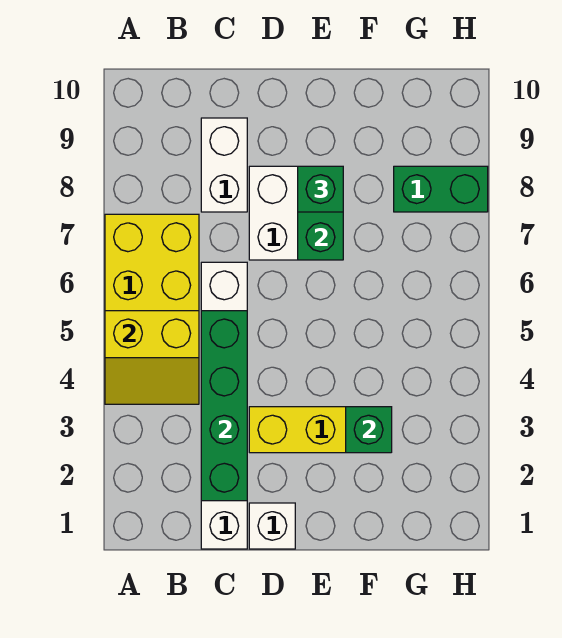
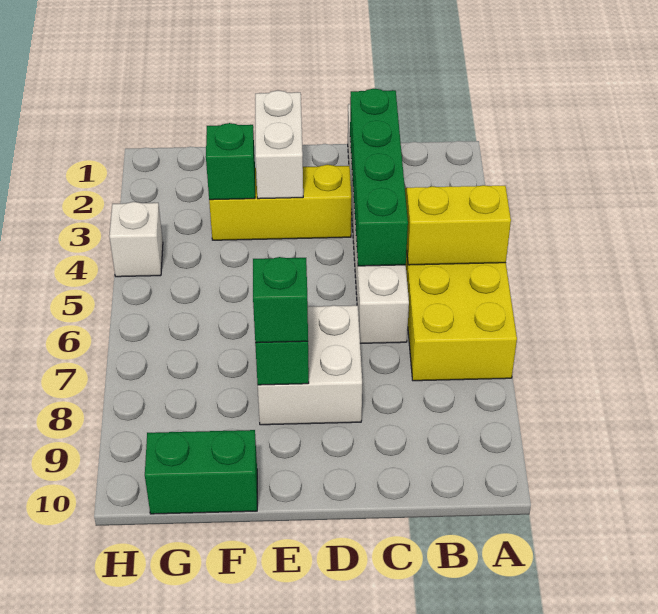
white brick C8:C9 level 1 -> white brick E2:E3 level 2
white brick D1 level 1 -> white brick H4 level 1
green brick G8:H8 level 1 -> green brick F10:G10 level 1

